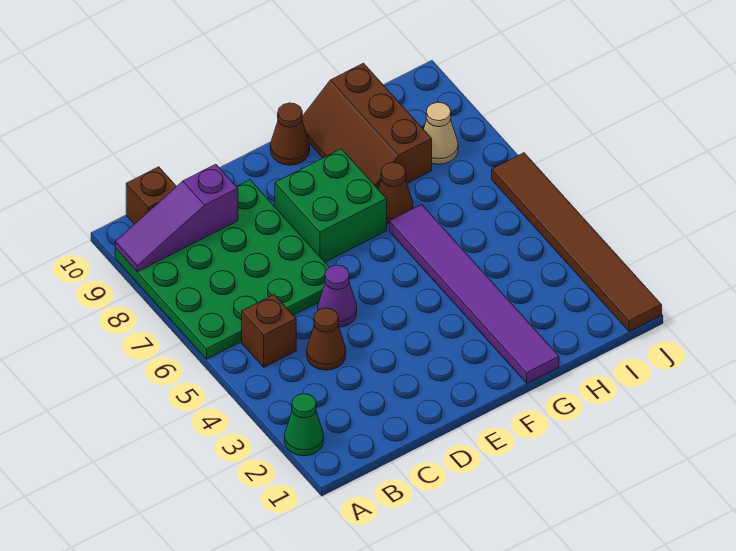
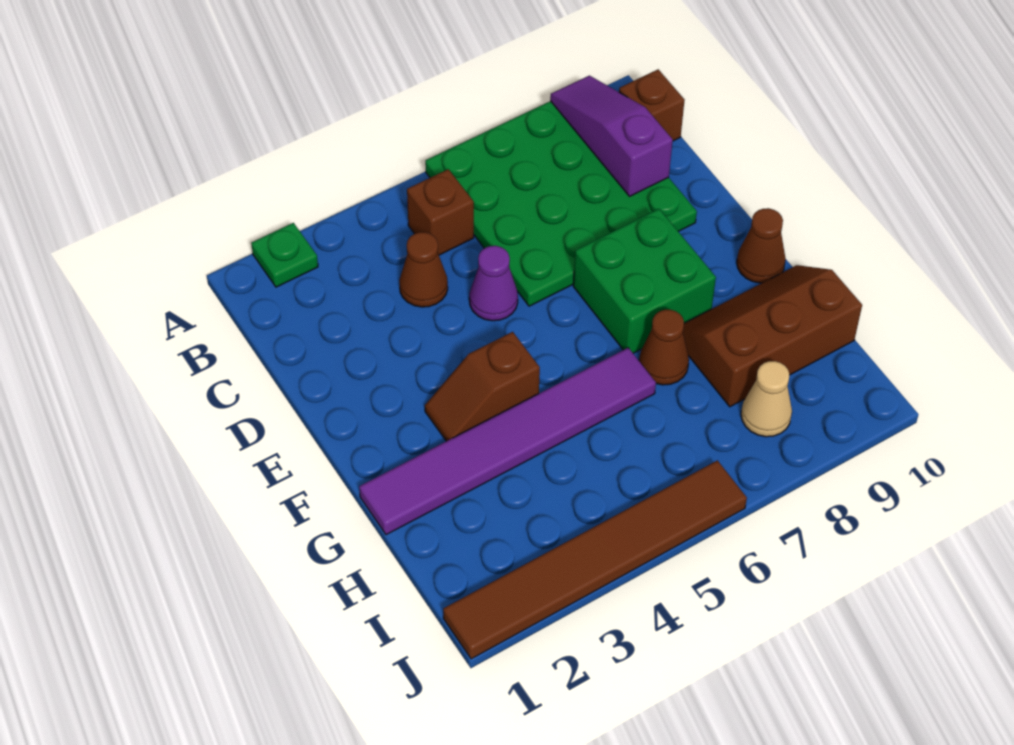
green cone A2 level 1 -> green plate A2 level 1
none -> brown slope F3:F4 level 1 top 4

